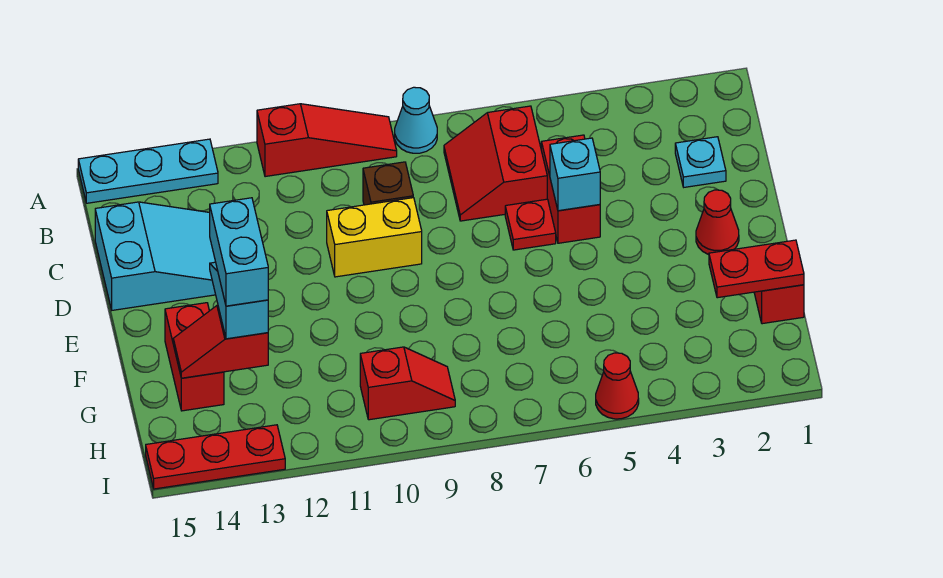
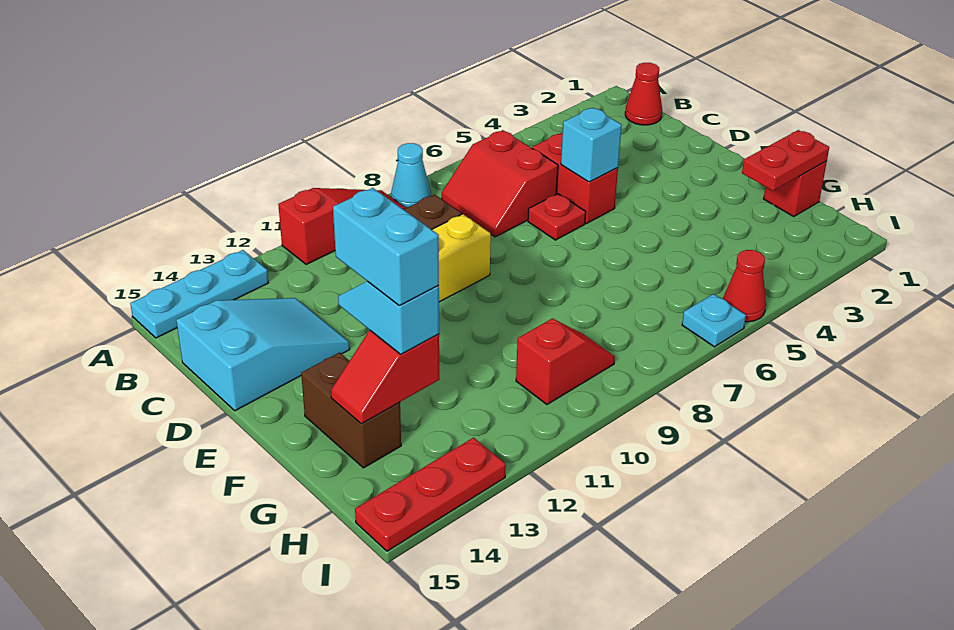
cyan plate C2 level 1 -> cyan plate I6 level 1
red cone E2 level 1 -> red cone B1 level 1
red brick F14:G14 level 1 -> brown brick F14:G14 level 1

